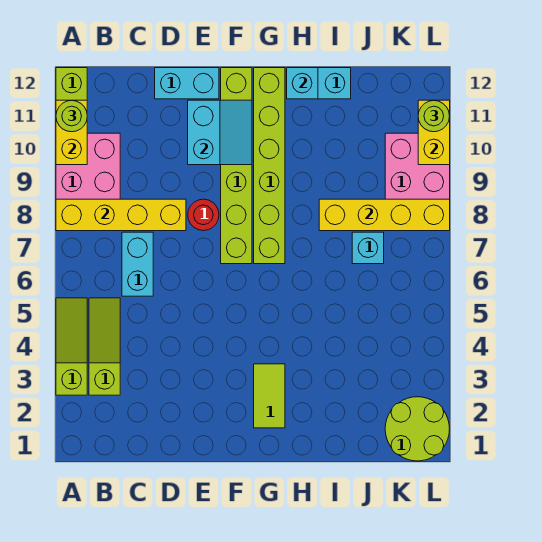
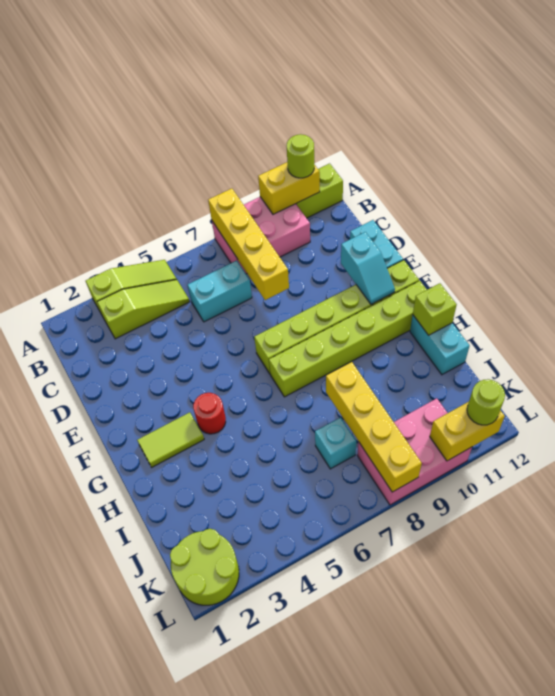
red round brick E8 level 1 -> red round brick G4 level 1
cyan slope E10:F11 level 2 top E -> cyan slope E11:F11 level 2 top E
cyan brick H12 level 2 -> lime brick H12 level 2

